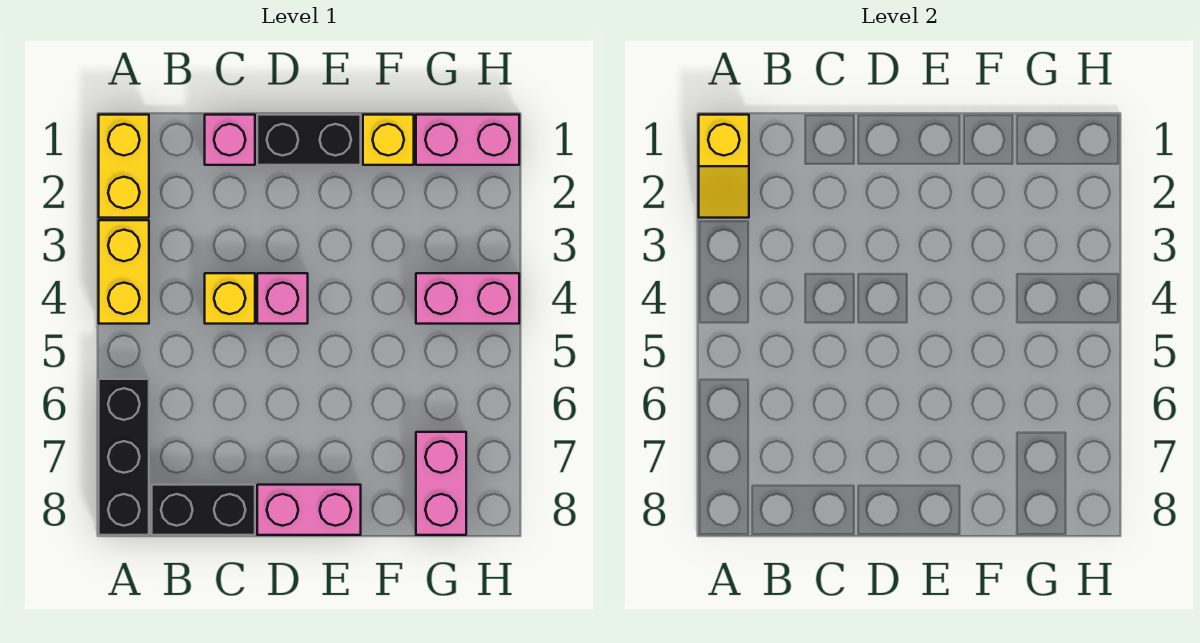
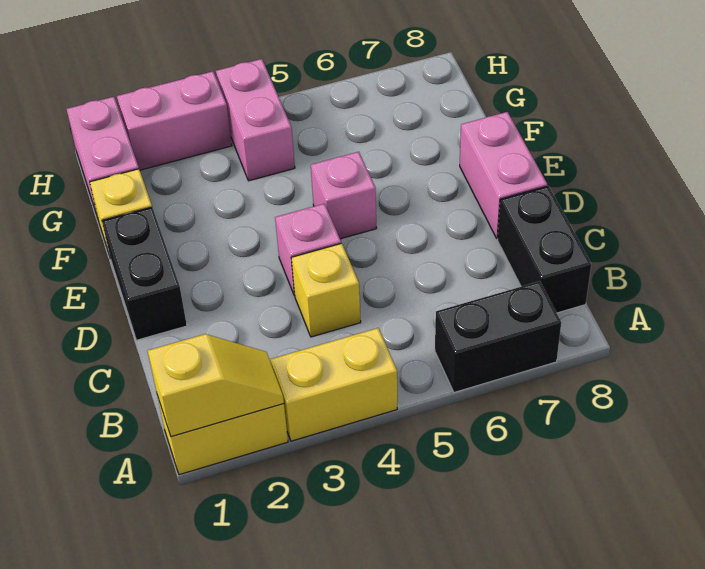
black brick A6:A8 level 1 -> black brick A6:A7 level 1
pink brick C1 level 1 -> pink brick E5 level 1
pink brick G7:G8 level 1 -> pink brick H2:H3 level 1

